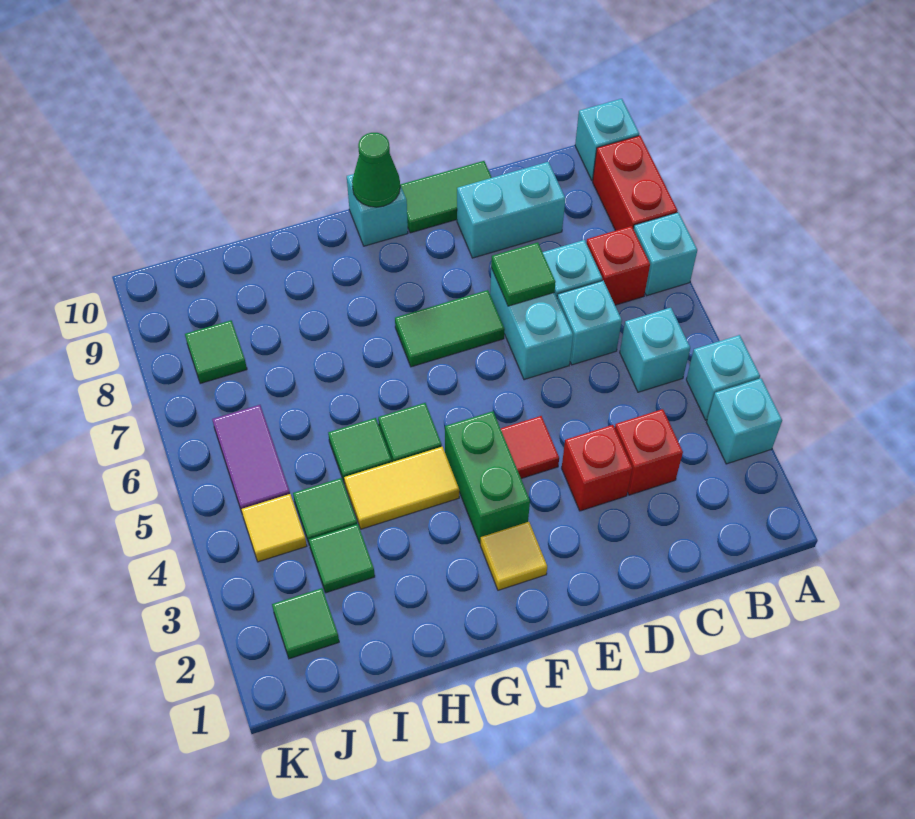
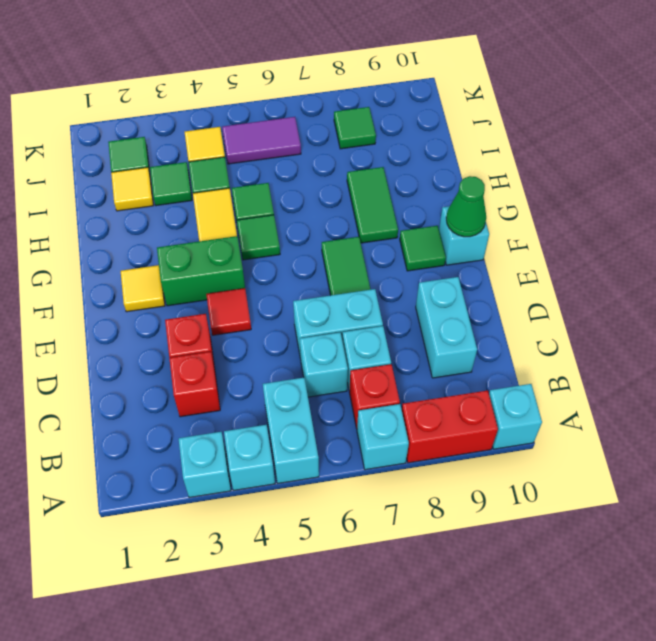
cyan brick B5 level 1 -> cyan brick A5:B5 level 1
green tile D7 level 2 -> green tile F9 level 1
green tile D10:E10 level 1 -> green tile G8:H8 level 1
none -> yellow tile I2 level 1

